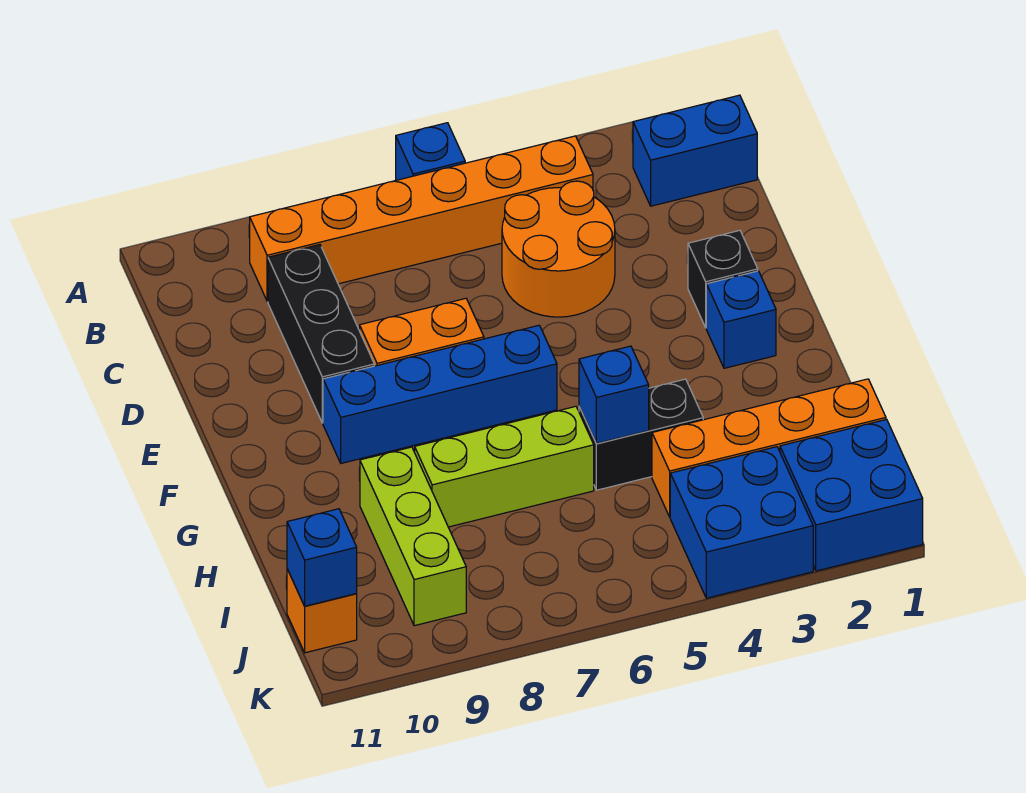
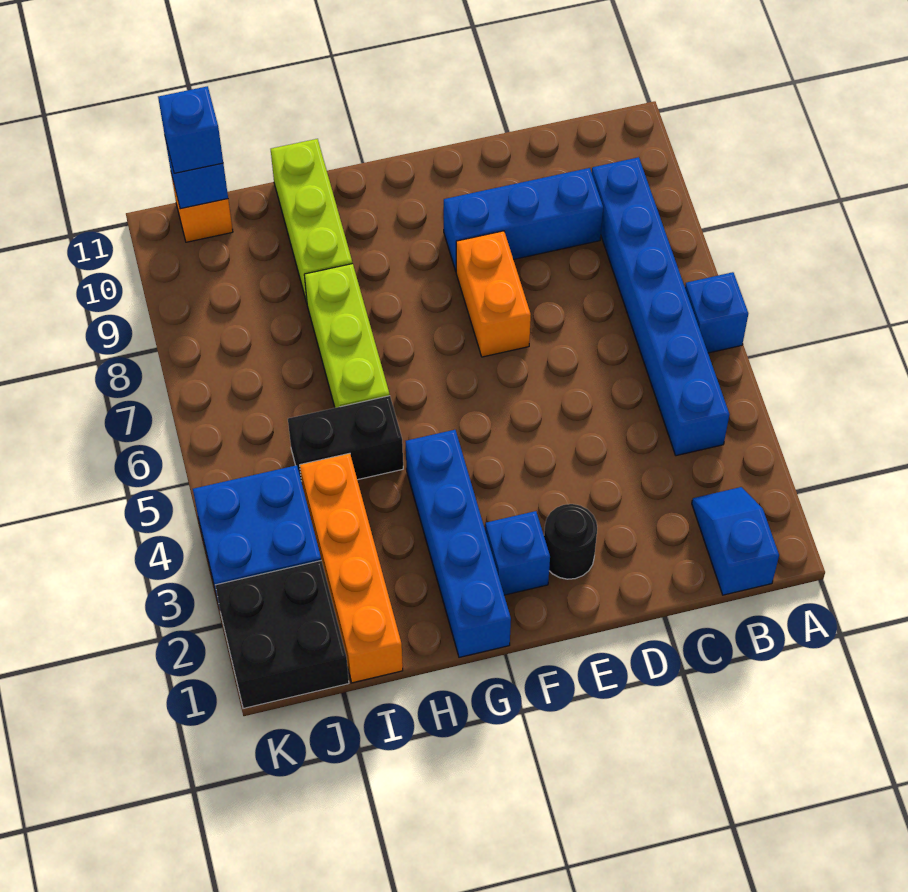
blue brick B1:B2 level 1 -> blue slope B1:B2 level 1 top 1
orange brick B4:B9 level 1 -> blue brick B4:B9 level 1
orange round brick C4:D5 level 1 -> none
black brick C9:E9 level 1 -> blue brick C9:E9 level 1
black brick E2 level 1 -> black round brick E2 level 1
blue brick F6:F9 level 1 -> blue brick G1:G4 level 1
black brick H4:H5 level 1 -> black brick H5:I5 level 1
blue brick H5 level 2 -> blue brick J11 level 3
lime brick H9:J9 level 1 -> lime brick H9:H11 level 1
blue brick J1:K2 level 1 -> black brick J1:K2 level 1

